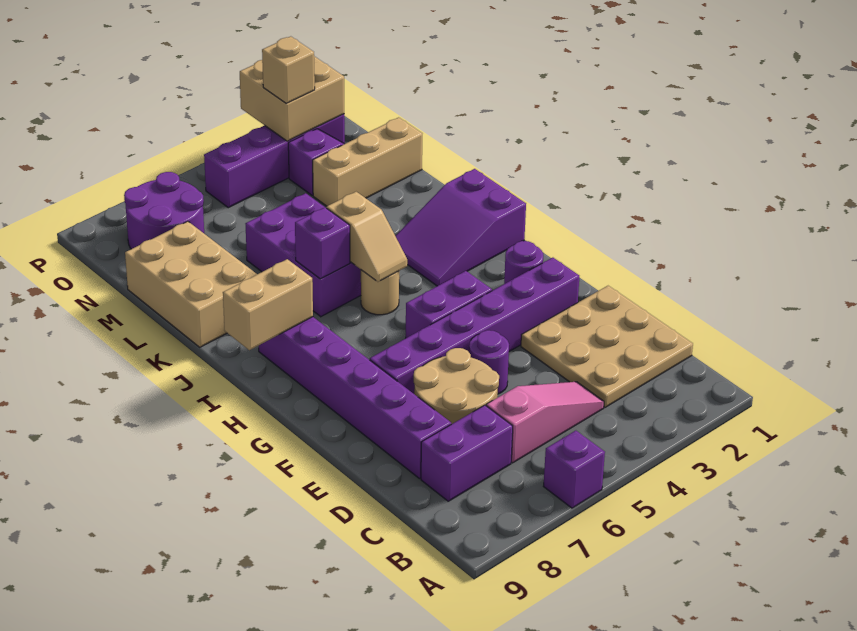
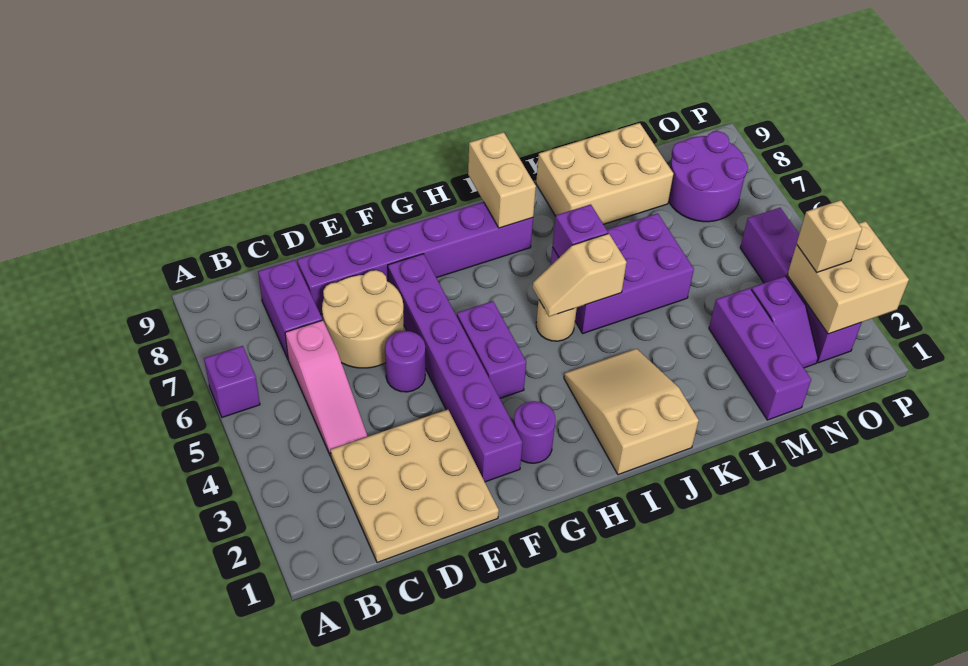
purple slope I1:J3 level 1 top 1 -> tan slope I1:J3 level 1 top 1
tan brick M1:M3 level 1 -> purple brick M1:M3 level 1

